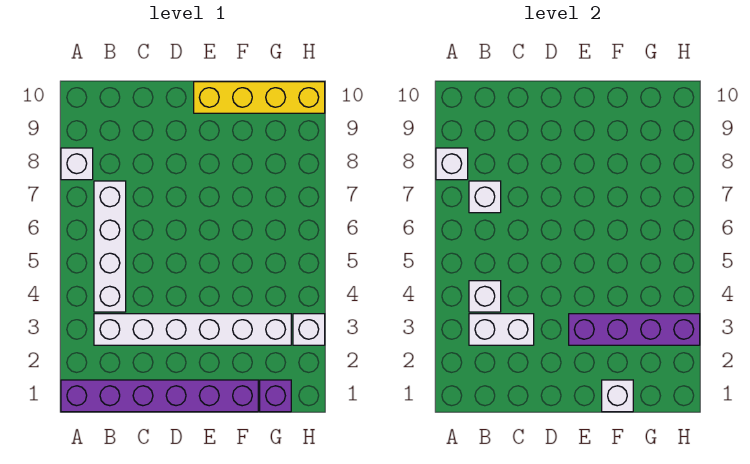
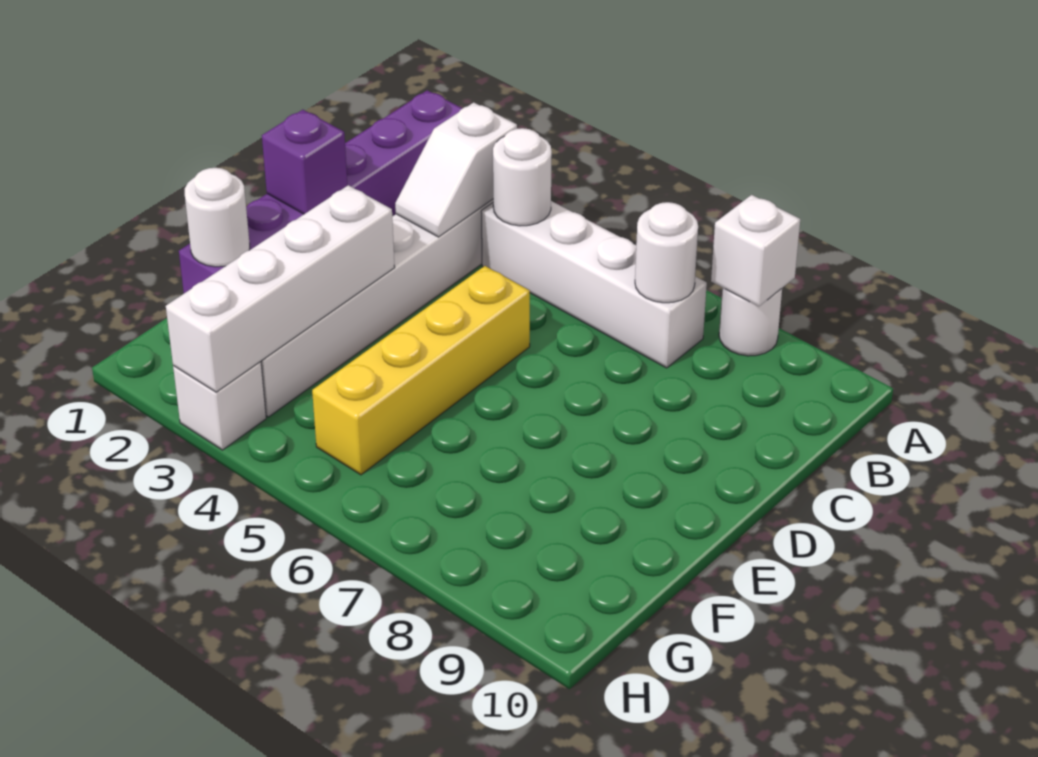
white brick A8 level 1 -> white round brick A8 level 1
white brick B3:C3 level 2 -> white slope B3:C3 level 2 top B
white brick B4 level 2 -> white round brick B4 level 2
white brick B7 level 2 -> white round brick B7 level 2
purple brick E3:H3 level 2 -> white brick E3:H3 level 2
yellow brick E10:H10 level 1 -> yellow brick D5:G5 level 1
white brick F1 level 2 -> white round brick F1 level 2
purple brick G1 level 1 -> purple brick D1 level 2

